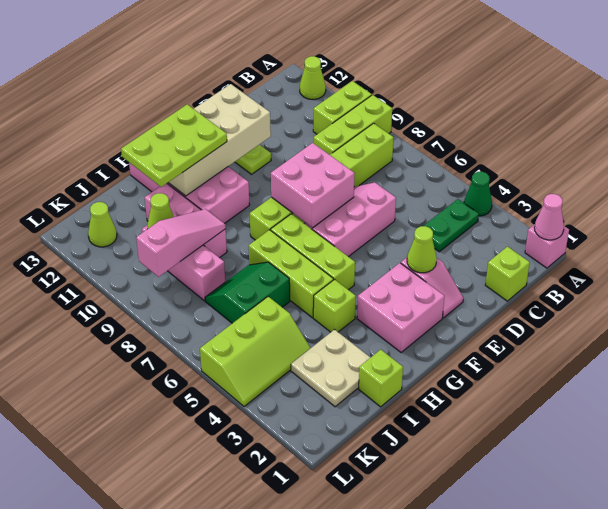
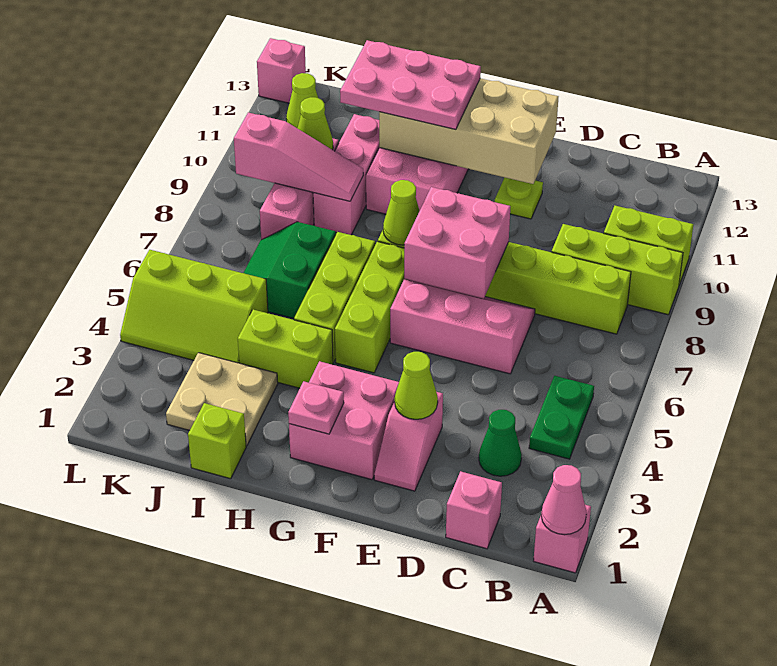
green cone A4 level 1 -> green cone C3 level 1
lime cone A12 level 1 -> lime cone G8 level 2
green plate B4:C4 level 1 -> green plate B4:B5 level 1
lime brick C1 level 1 -> pink brick C1 level 1
none -> pink plate G2 level 2
lime plate G11:I12 level 3 -> pink plate G11:I12 level 3
lime brick H4 level 1 -> lime brick H4:I4 level 1
green slope I6:J7 level 1 top 6 -> green slope I6:J7 level 1 top I
none -> pink brick L13 level 1

